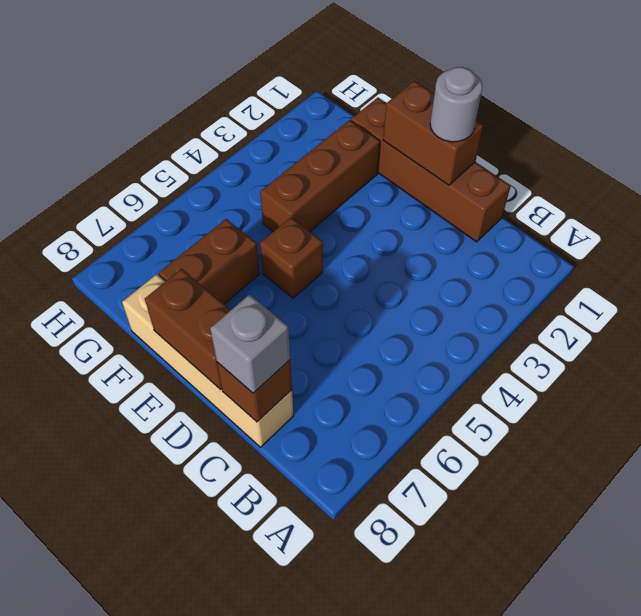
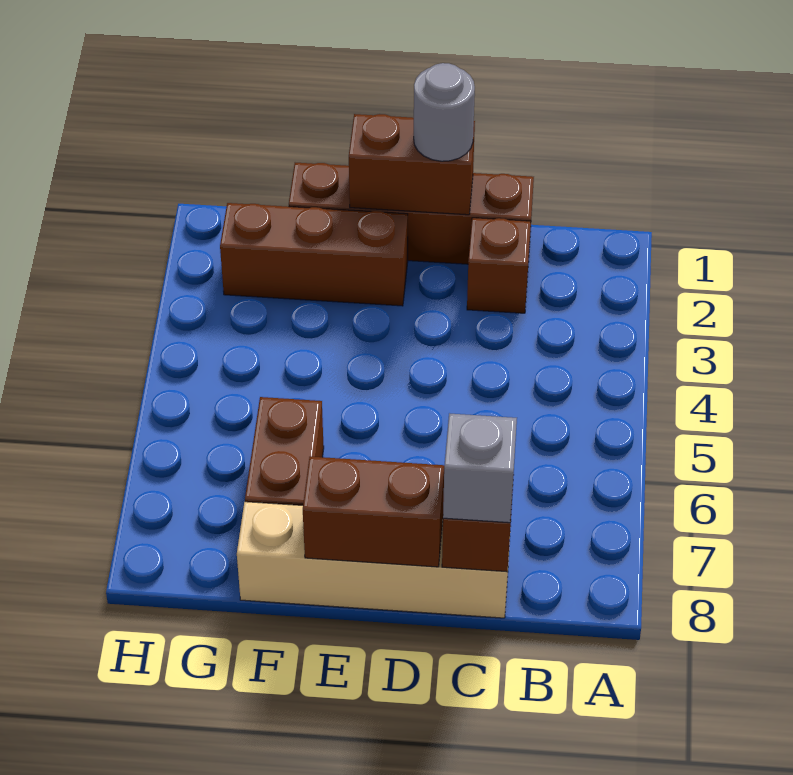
brown brick E5 level 1 -> brown brick C2 level 1
brown brick F2:F4 level 1 -> brown brick E2:G2 level 1

